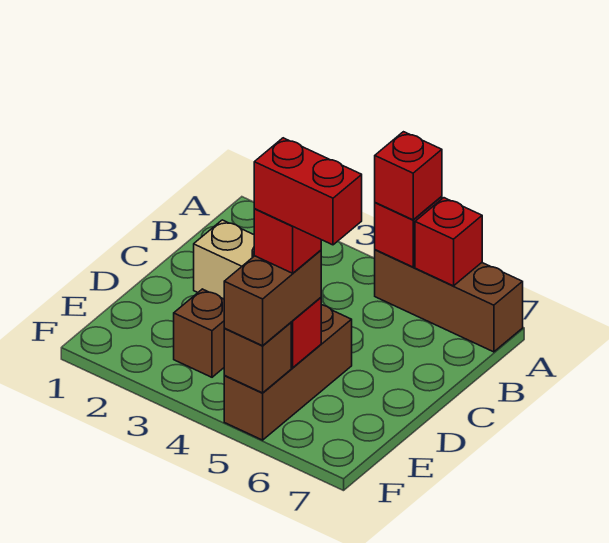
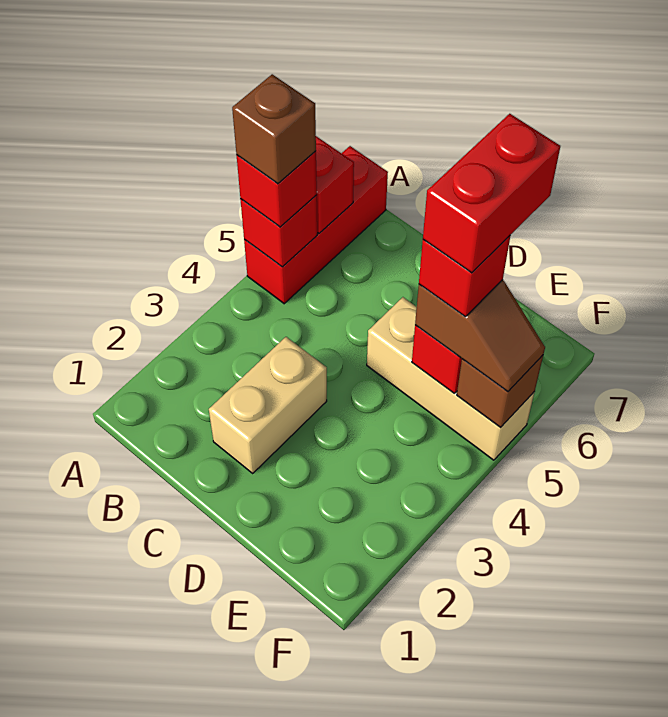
brown brick A5:A7 level 1 -> red brick A5:A7 level 1
brown brick D5:F5 level 1 -> tan brick D5:F5 level 1
brown brick E3 level 1 -> brown brick A5 level 4
brown brick E5:F5 level 3 -> brown slope E5:F5 level 3 top E

